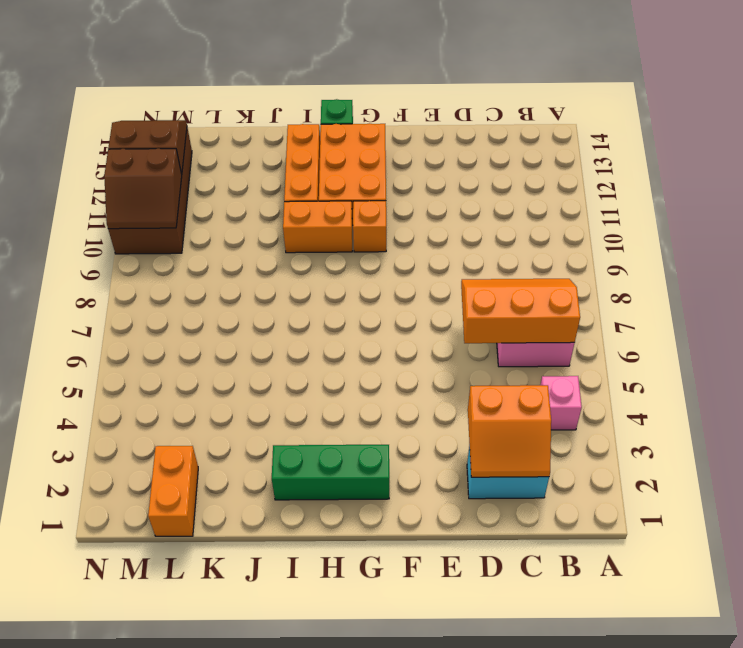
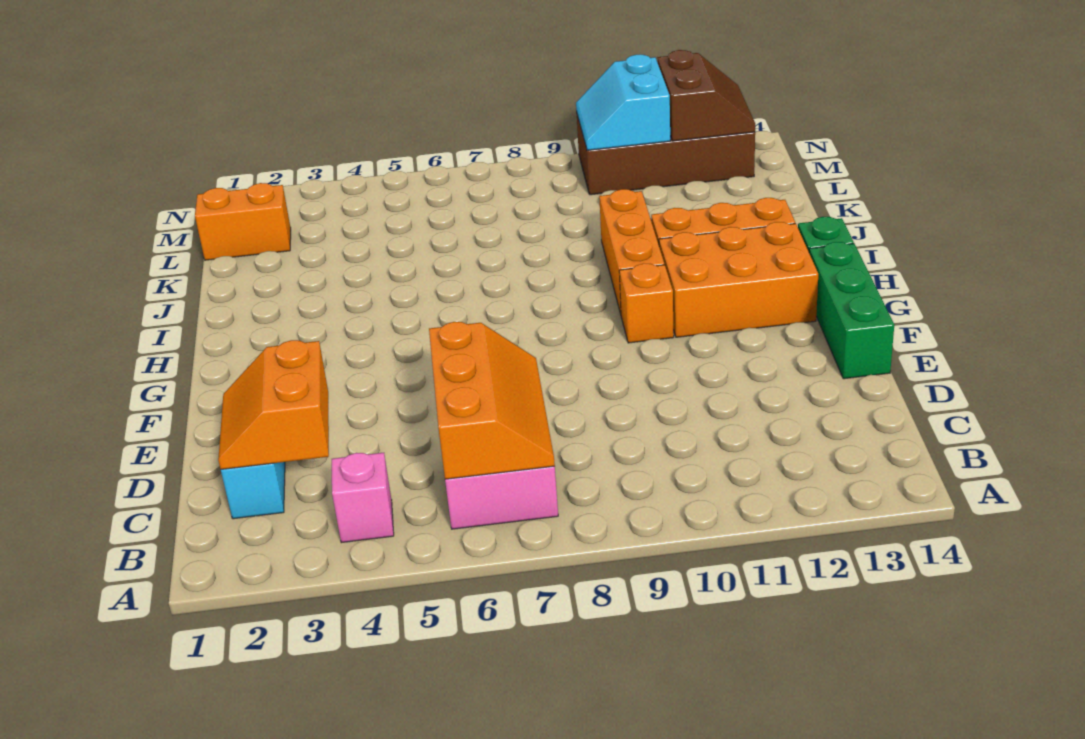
green brick G2:I2 level 1 -> green brick E14:G14 level 1
orange brick H10:I10 level 1 -> orange brick H10:J10 level 1
brown slope M10:N11 level 2 top 11 -> cyan slope M10:N11 level 2 top 11

